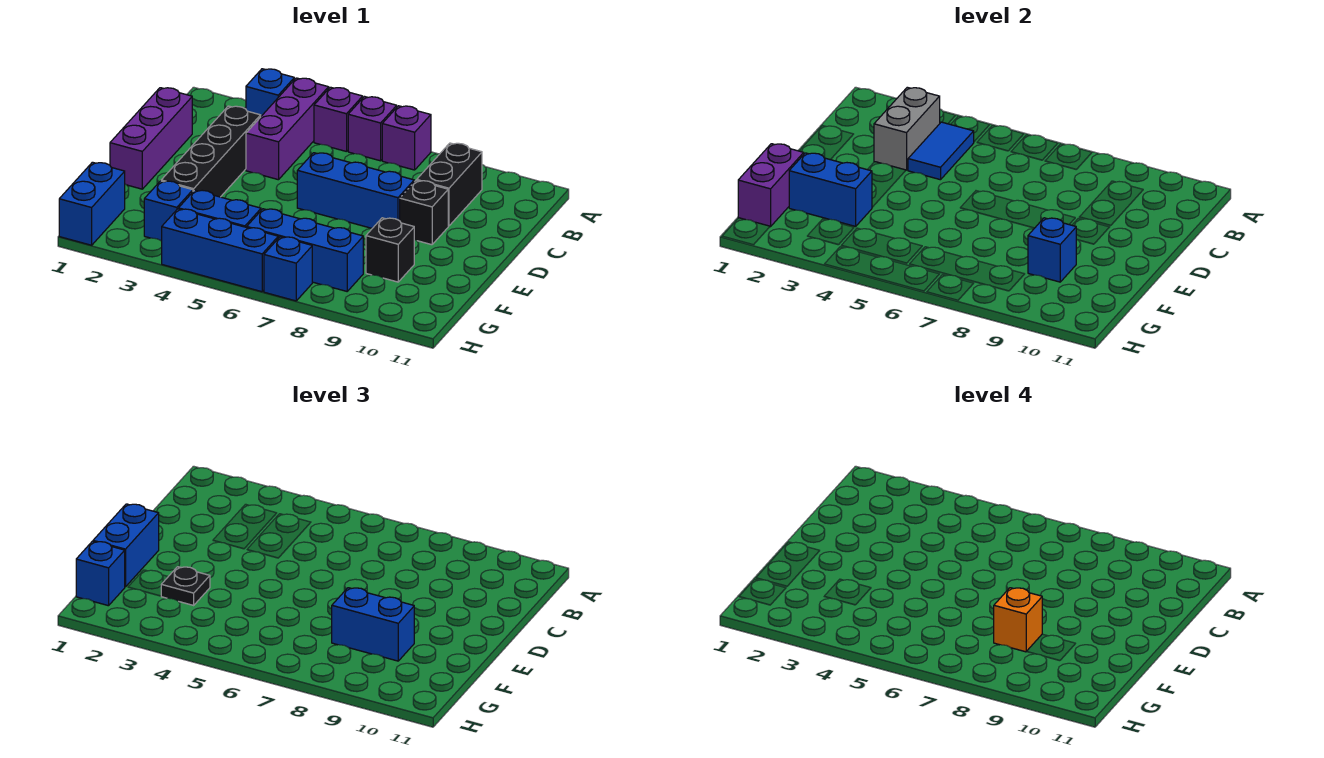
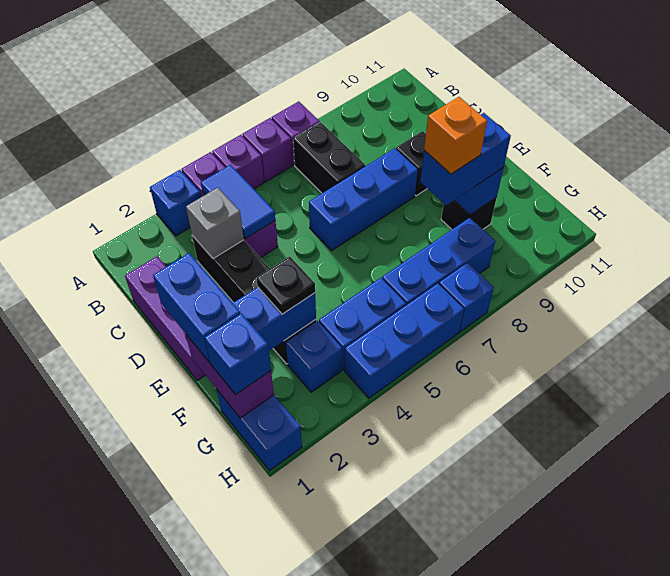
grey brick B3:C3 level 2 -> grey brick C3 level 2
black brick B9:C9 level 1 -> black brick B7:C7 level 1

